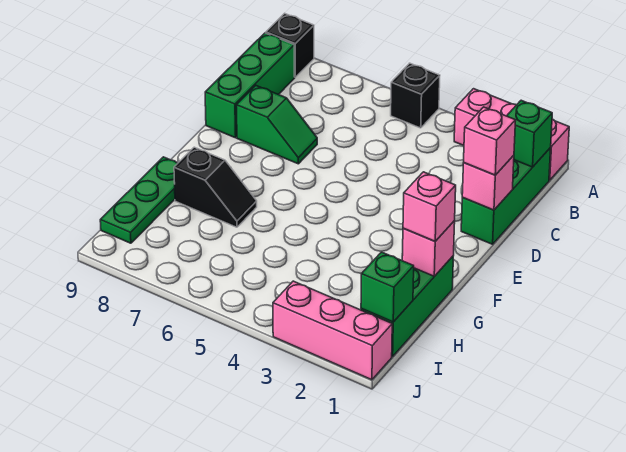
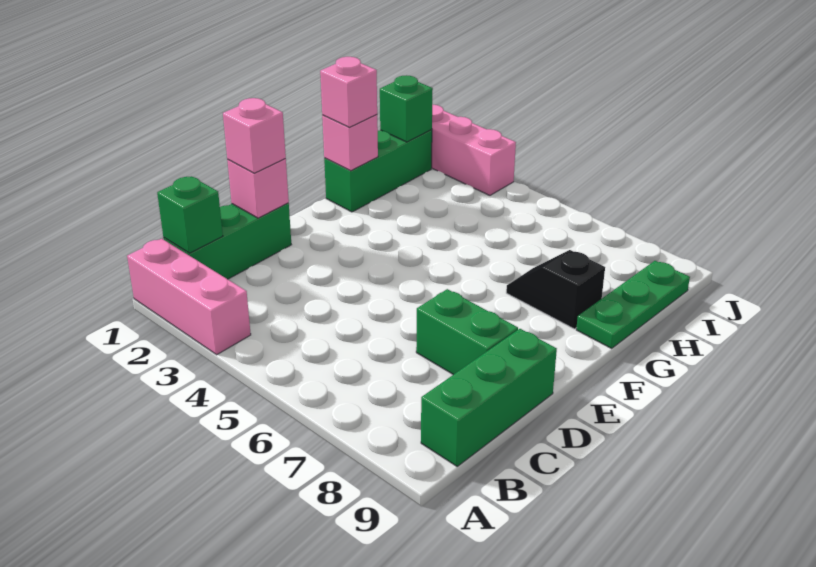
black brick A5 level 1 -> none
black brick A9 level 1 -> none
green slope D7:D8 level 1 top 8 -> green brick D7:D8 level 1

